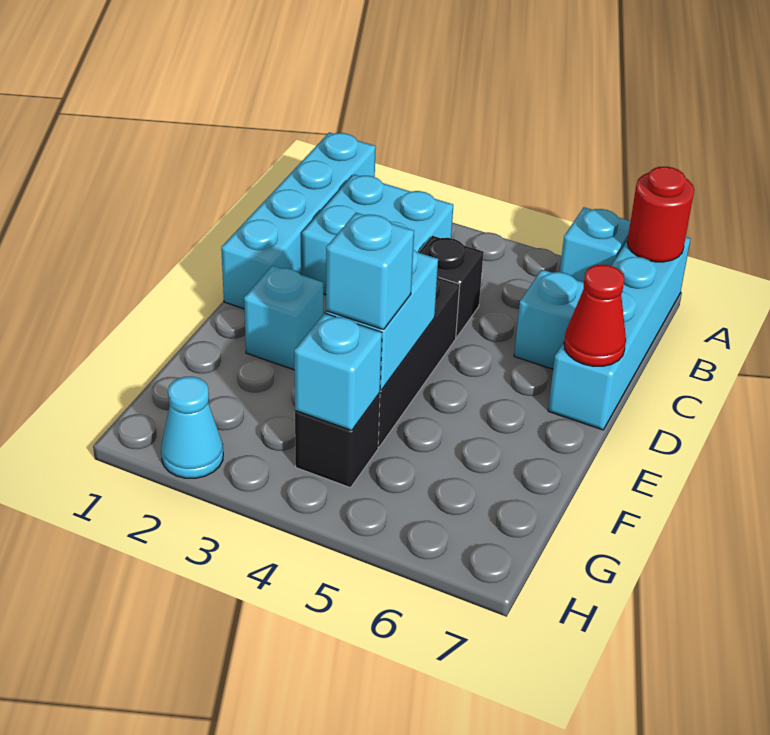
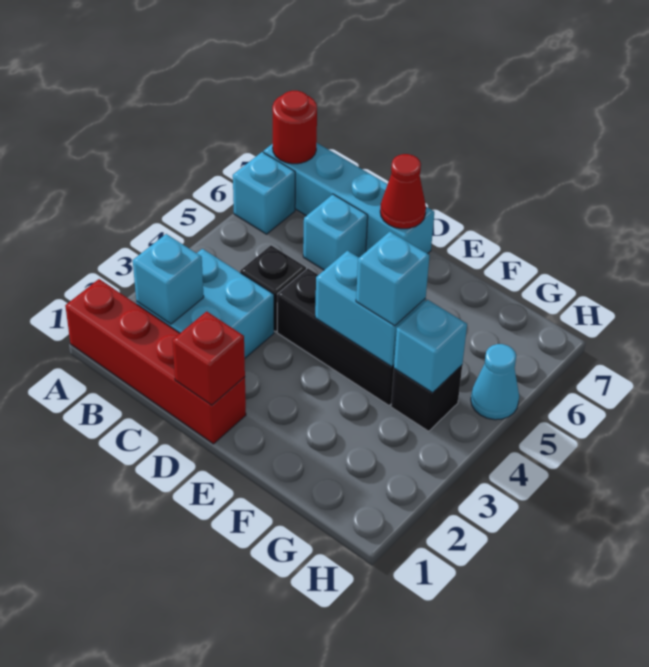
cyan brick A1:D1 level 1 -> red brick A1:D1 level 1
none -> red brick D1 level 2
cyan brick E2 level 1 -> cyan brick B2 level 2
cyan cone H2 level 1 -> cyan cone H5 level 1

